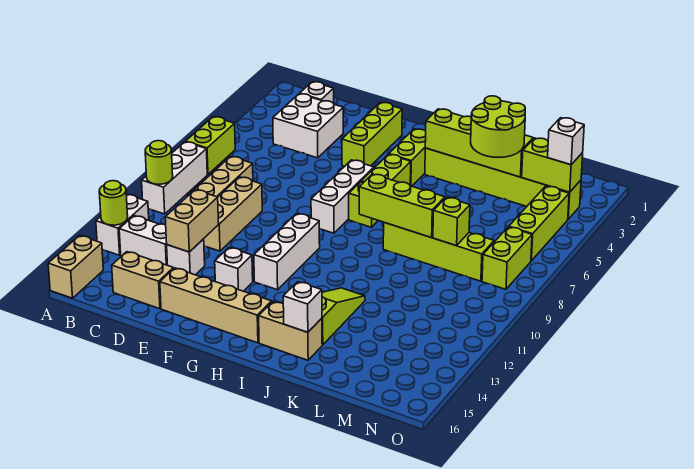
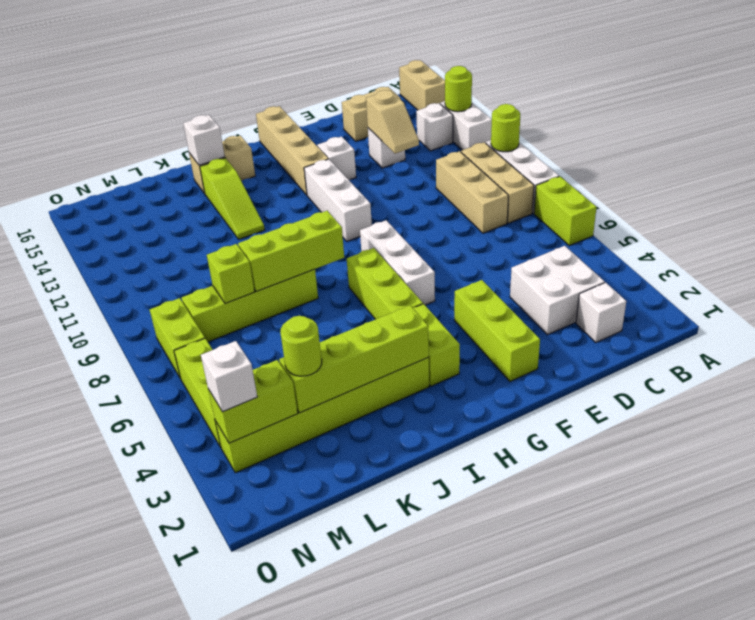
white brick B13:C13 level 1 -> white brick B13 level 1
tan brick D9:D11 level 1 -> tan brick B8:B10 level 1
tan brick D12:D13 level 2 -> tan slope D12:D13 level 2 top 13
tan brick E15:H15 level 1 -> tan brick G13:G16 level 1
lime round brick K3:L4 level 3 -> lime round brick L3 level 3

